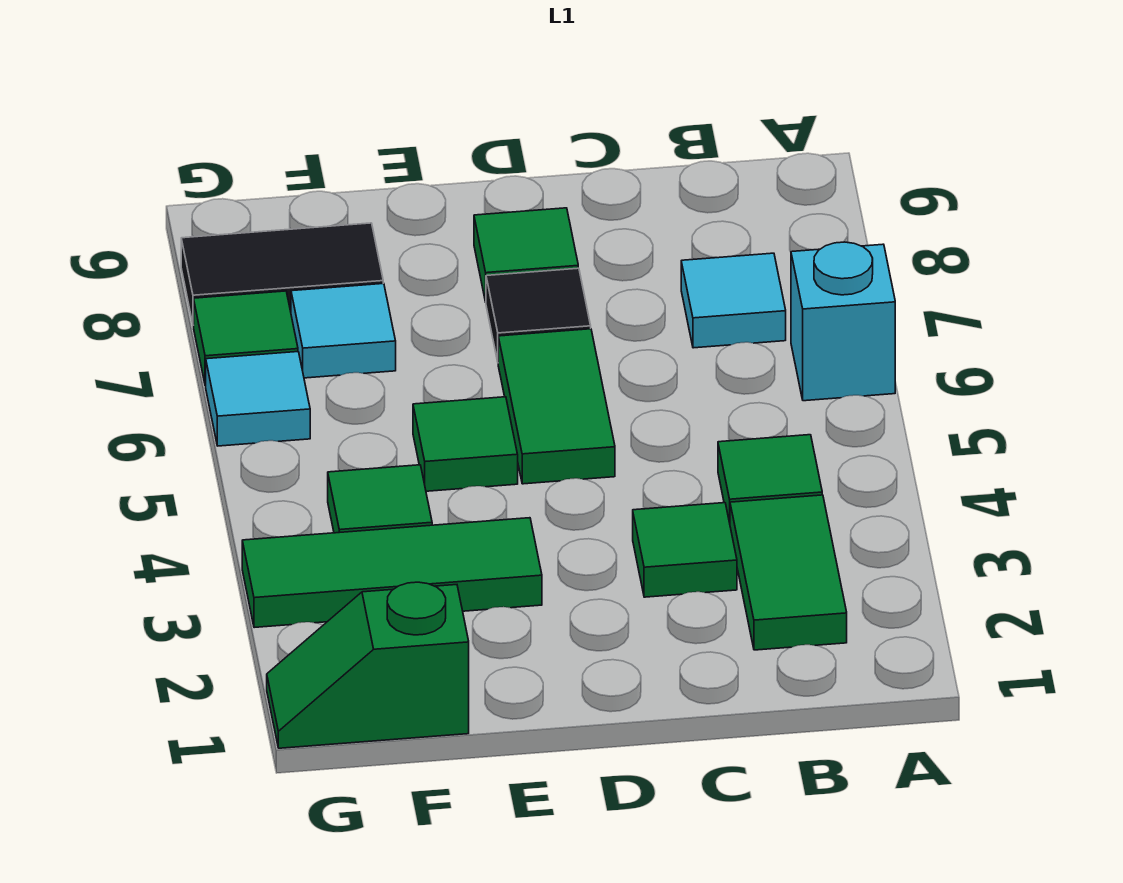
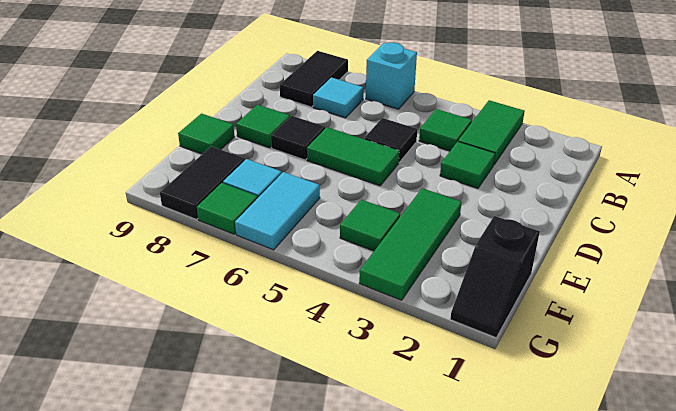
none -> black tile A8:B8 level 1
green tile B2:B3 level 1 -> green tile A3:B3 level 1
none -> black tile C5 level 1
green tile E5 level 1 -> green tile E9 level 1
green slope F1:G1 level 1 top F -> black slope F1:G1 level 1 top F
cyan tile G6 level 1 -> cyan tile F6:G6 level 1

